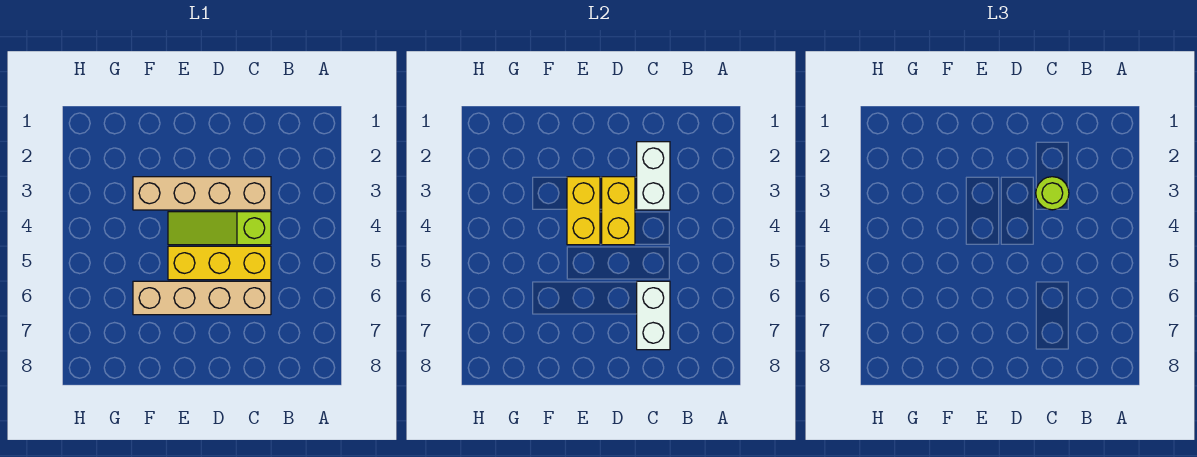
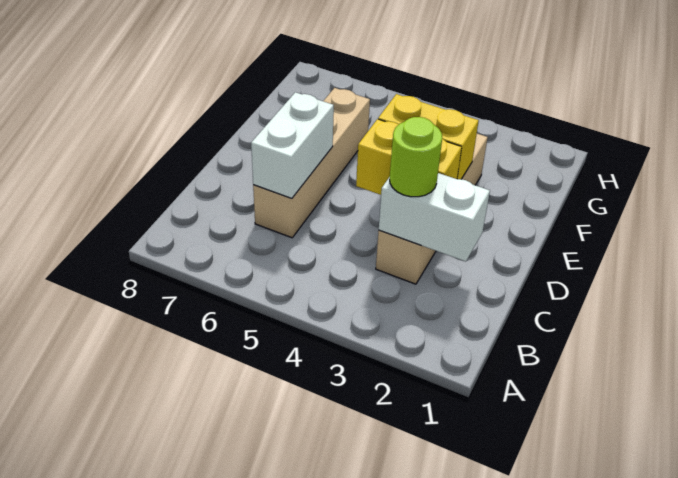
lime slope C4:E4 level 1 top C -> none
yellow brick C5:E5 level 1 -> none
white brick C6:C7 level 2 -> white brick C6:D6 level 2

